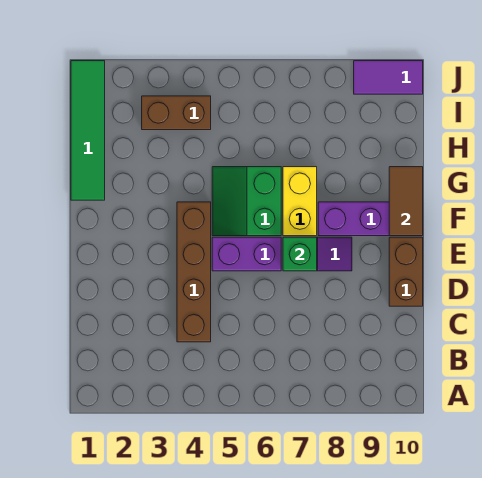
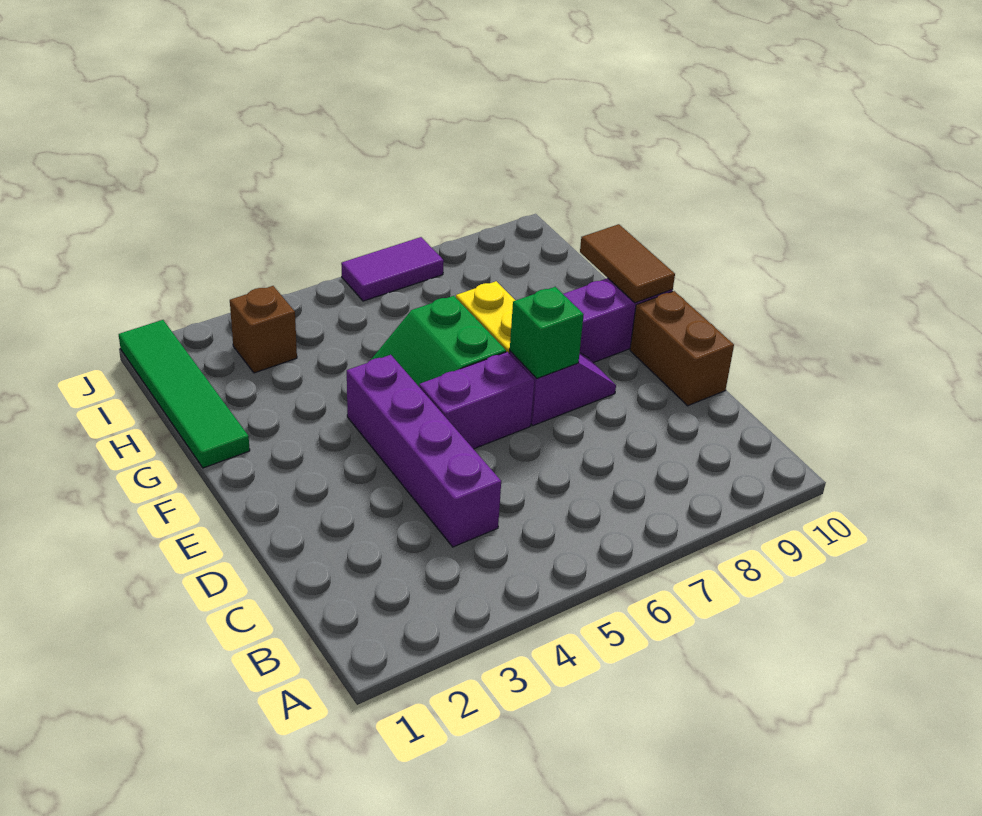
brown brick C4:F4 level 1 -> purple brick C4:F4 level 1
brown brick I3:I4 level 1 -> brown brick I3 level 1
purple tile J9:J10 level 1 -> purple tile J6:J7 level 1

